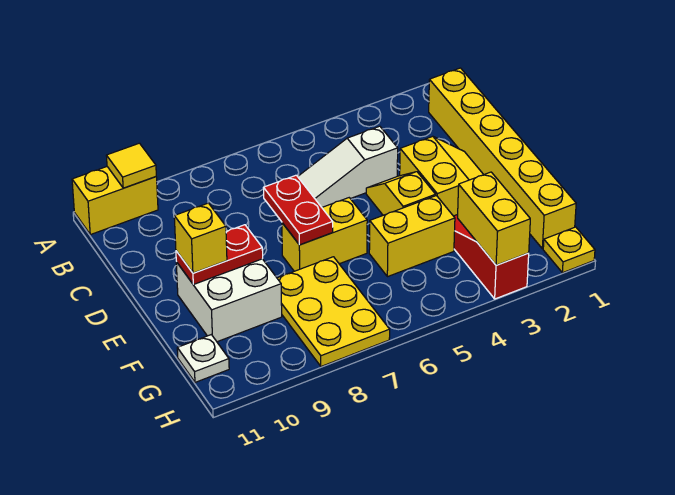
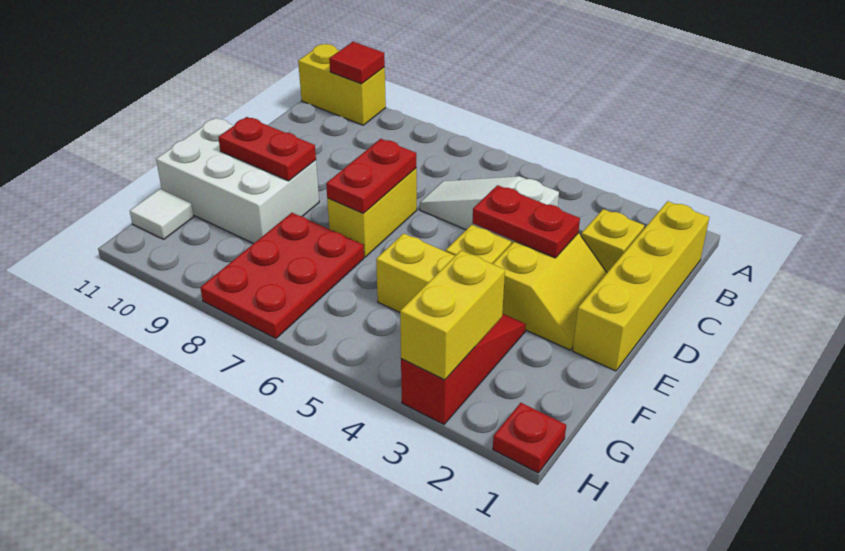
yellow tile A10 level 2 -> red tile A10 level 2
yellow brick B1:G1 level 1 -> yellow brick B1:E1 level 1
none -> red plate D3:D4 level 2
yellow brick E6:E7 level 1 -> yellow brick D7:E7 level 1
white brick E9:F10 level 1 -> white brick E9:F11 level 1
yellow brick E10 level 3 -> yellow brick C2 level 1
yellow plate F7:H8 level 1 -> red plate F7:H8 level 1
white plate G11 level 1 -> white tile G11 level 1
yellow plate H1 level 1 -> red plate H1 level 1

